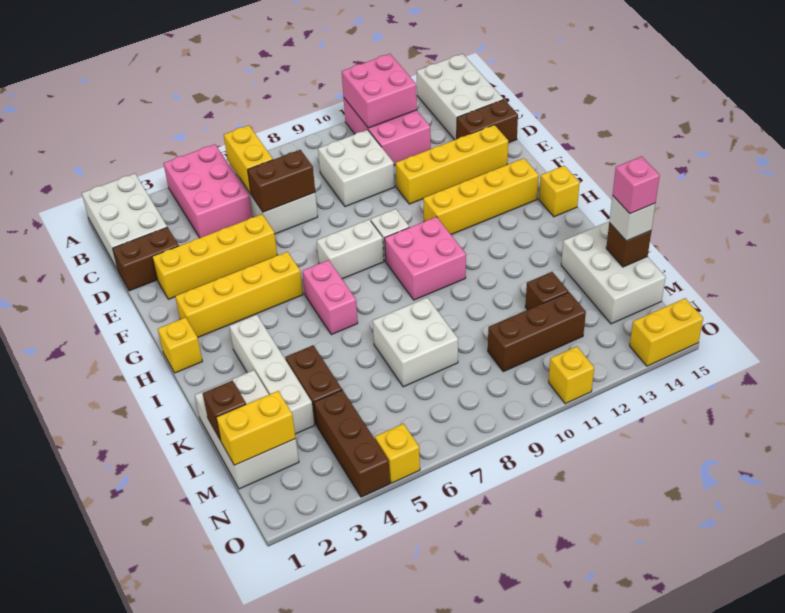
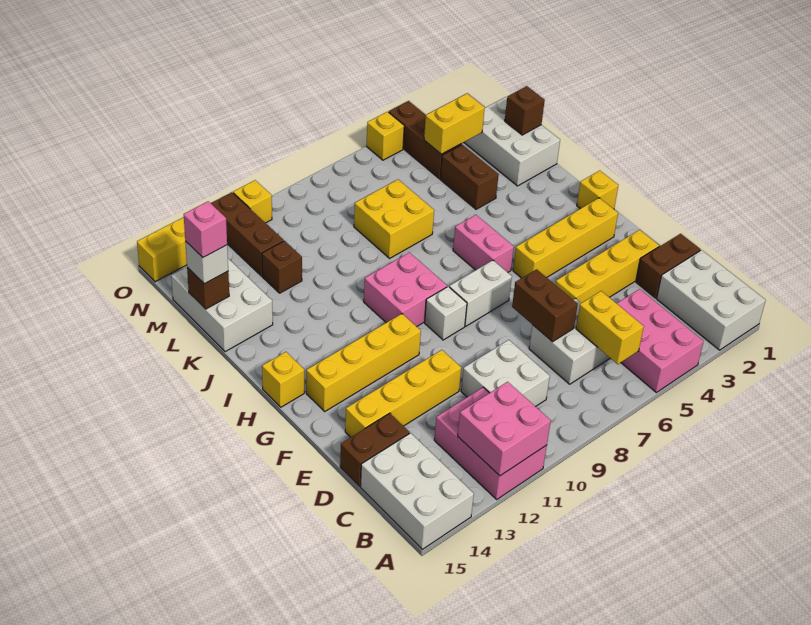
brown brick D6:D7 level 2 -> brown brick D7:E7 level 2
white brick I3:L3 level 1 -> none
white brick K7:L8 level 1 -> yellow brick K7:L8 level 1
yellow brick M1:M2 level 2 -> yellow brick M3:M4 level 2
brown brick M10:M12 level 1 -> brown brick M12:O12 level 1

